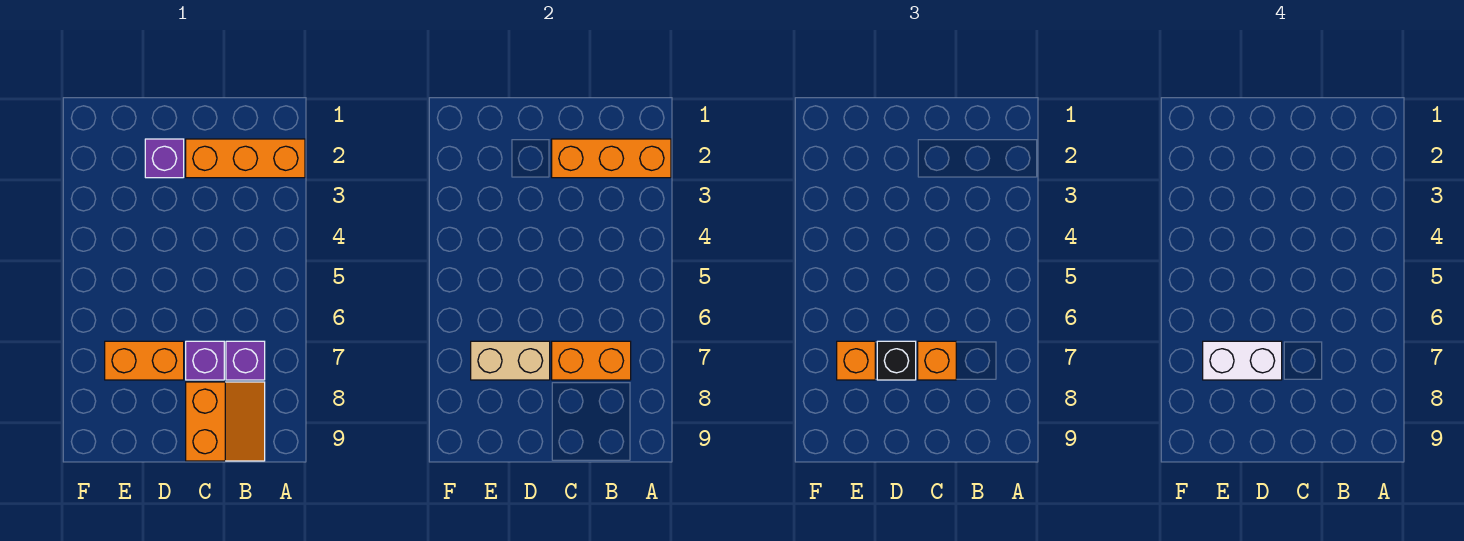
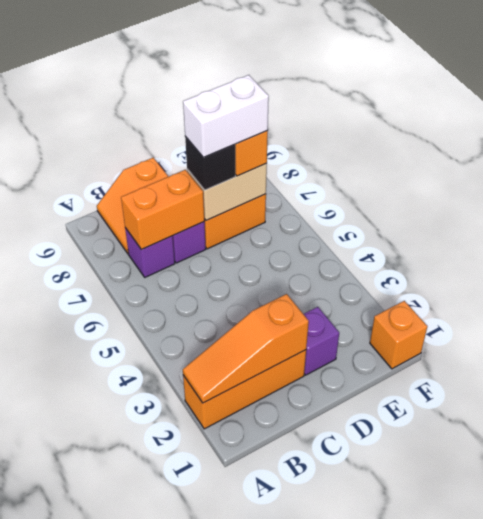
orange brick A2:C2 level 2 -> orange slope A2:C2 level 2 top C
orange brick C7 level 3 -> orange brick F1 level 1

